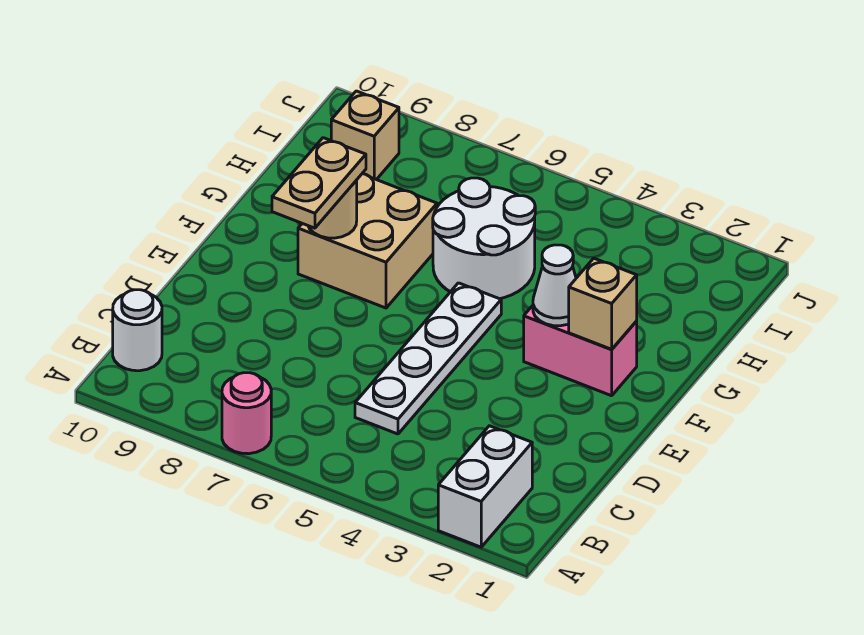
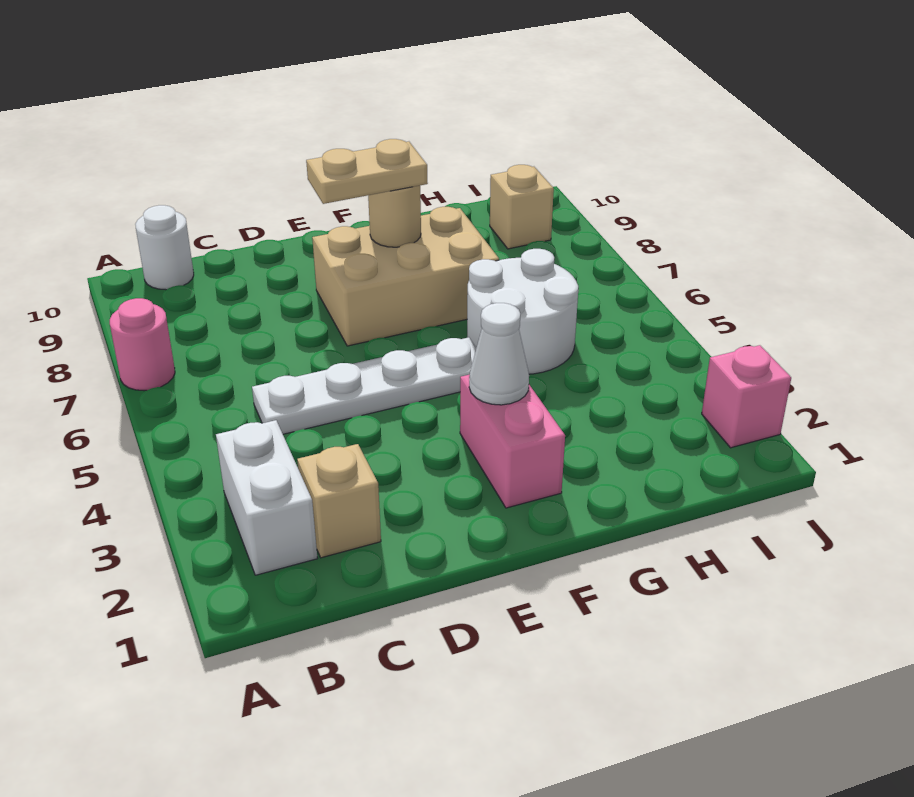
white brick A2:B2 level 1 -> white brick B2:B3 level 1
tan brick F2 level 2 -> tan brick C2 level 1
tan brick F7:G8 level 1 -> tan brick E7:G8 level 1
none -> pink brick J2 level 1

